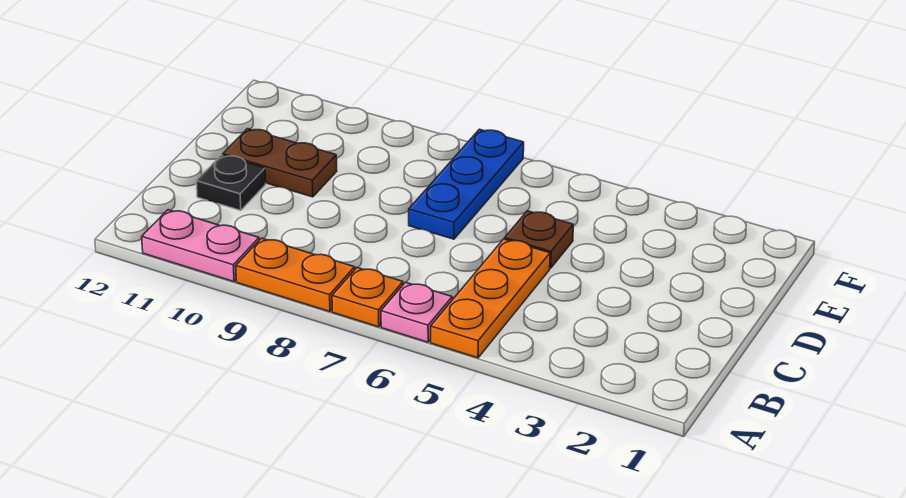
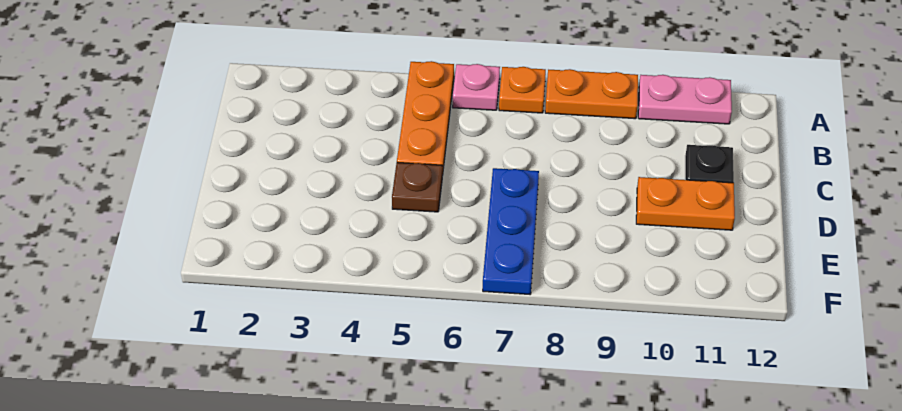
brown plate D10:D11 level 1 -> orange plate D10:D11 level 1

